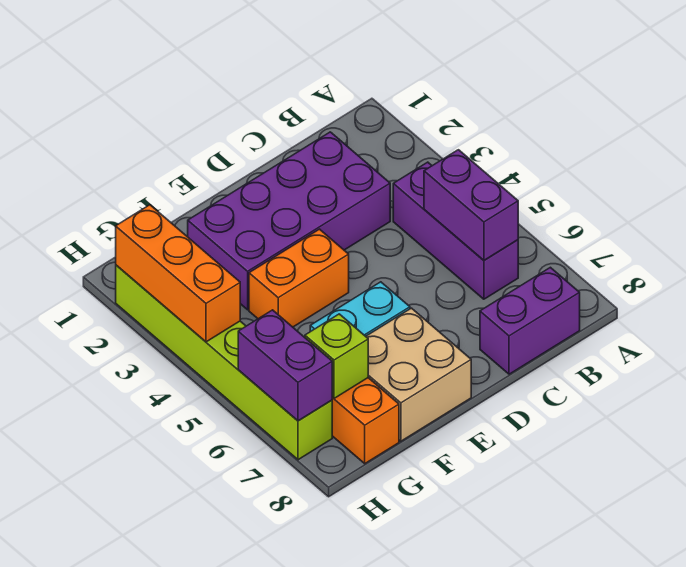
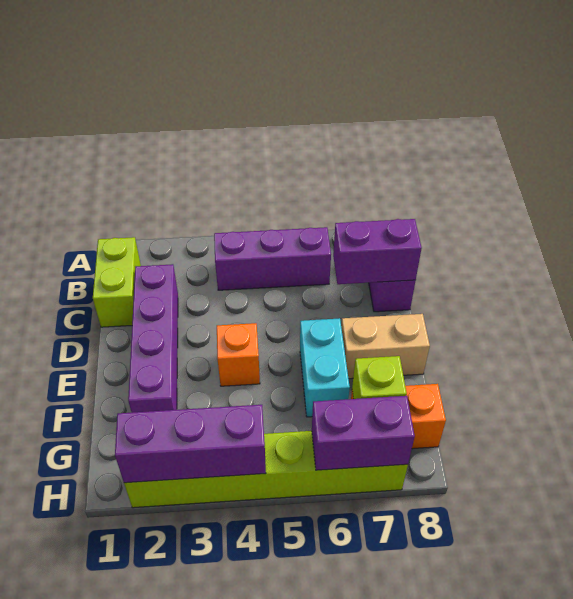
none -> lime brick B1:C1 level 1
purple brick B5:B6 level 2 -> purple brick C7:C8 level 2
purple brick C2:F3 level 1 -> purple brick C2:F2 level 1
orange brick E4:F4 level 1 -> orange brick E4 level 1
tan brick E7:F8 level 1 -> tan brick E7:E8 level 1
orange brick H2:H4 level 2 -> purple brick H2:H4 level 2

